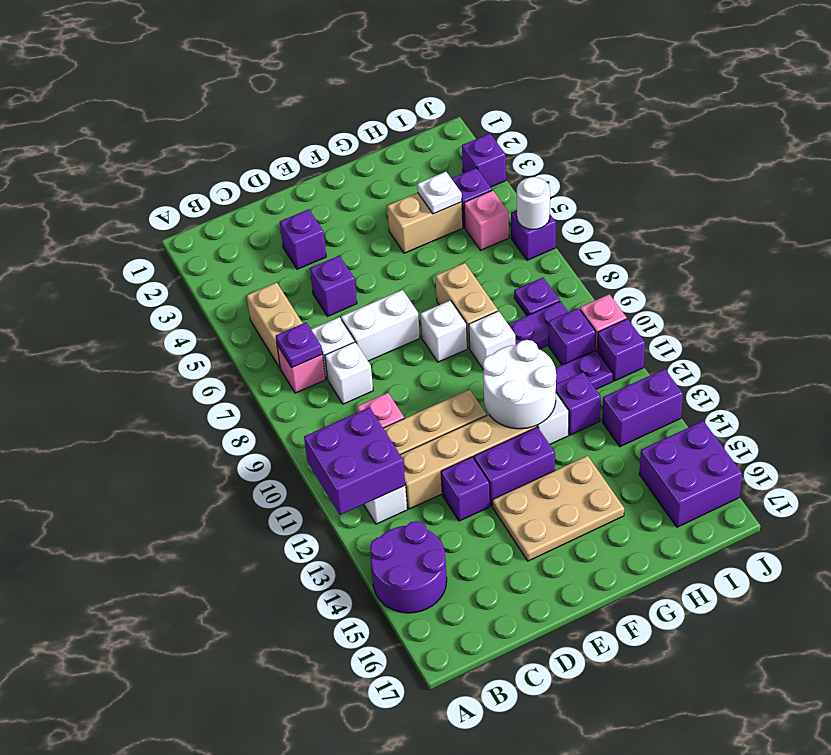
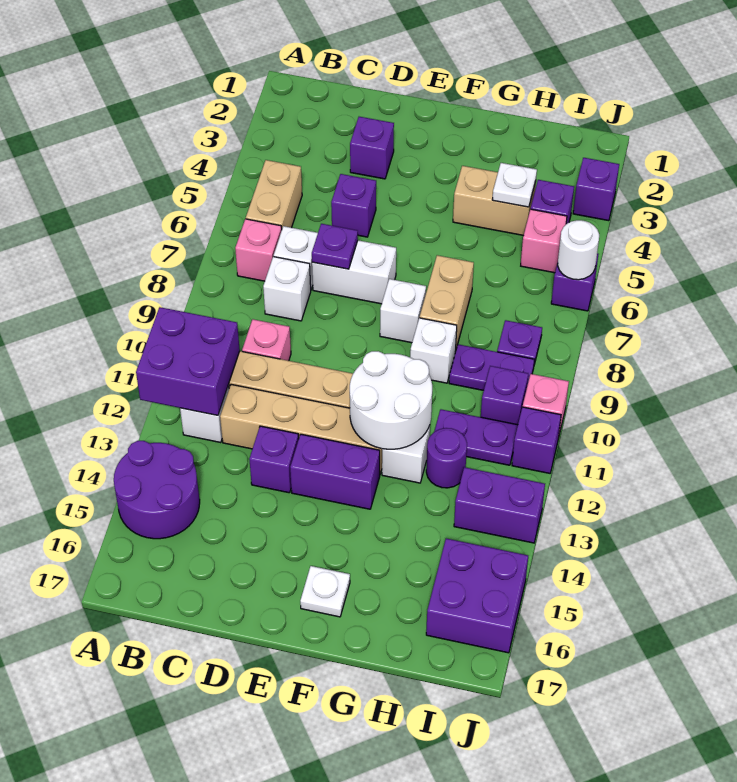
purple plate B7 level 2 -> purple plate D7 level 2
tan plate E14:G15 level 1 -> none
none -> white plate F16 level 1
purple brick H12 level 1 -> purple round brick H12 level 1

